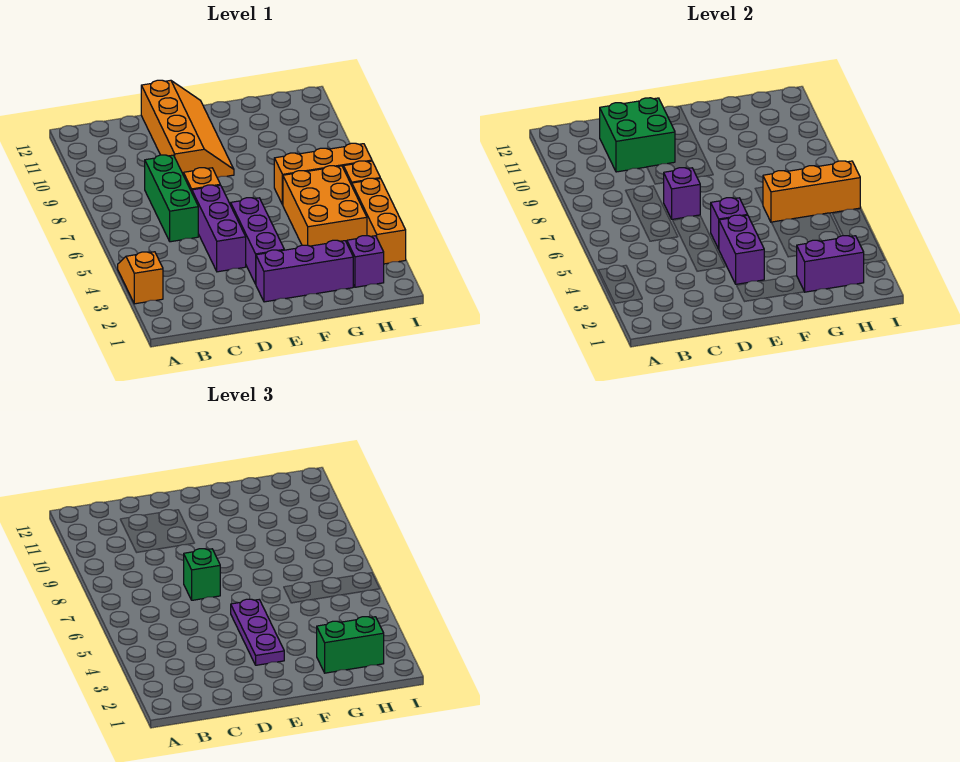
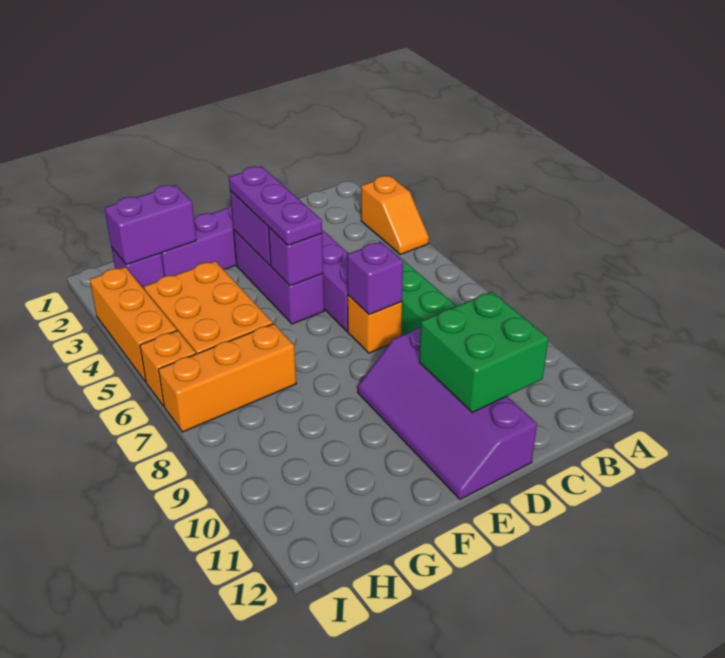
green brick D7 level 3 -> none
orange slope D9:E12 level 1 top D -> purple slope D9:E12 level 1 top D
green brick G2:H2 level 3 -> none
orange brick G6:I6 level 2 -> none

